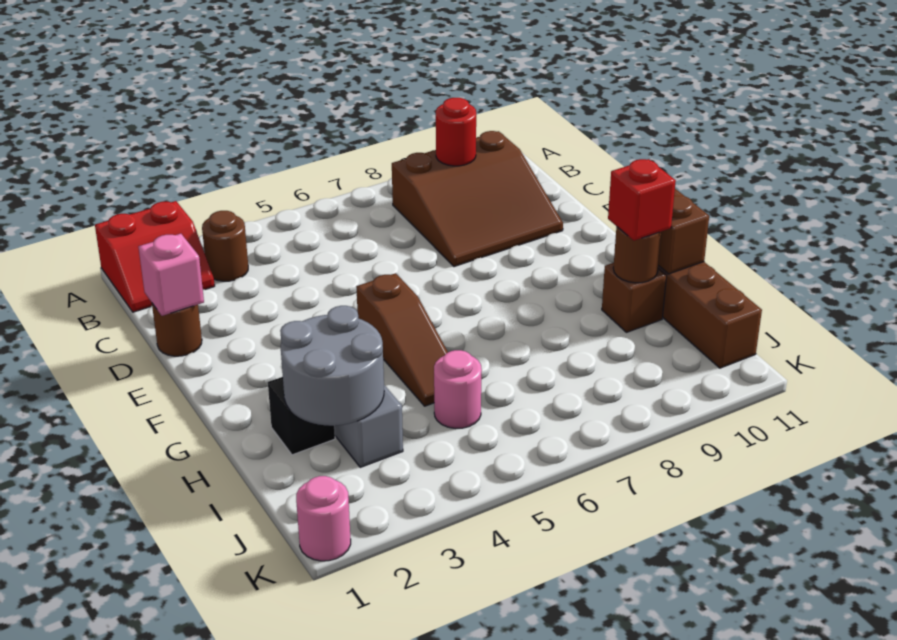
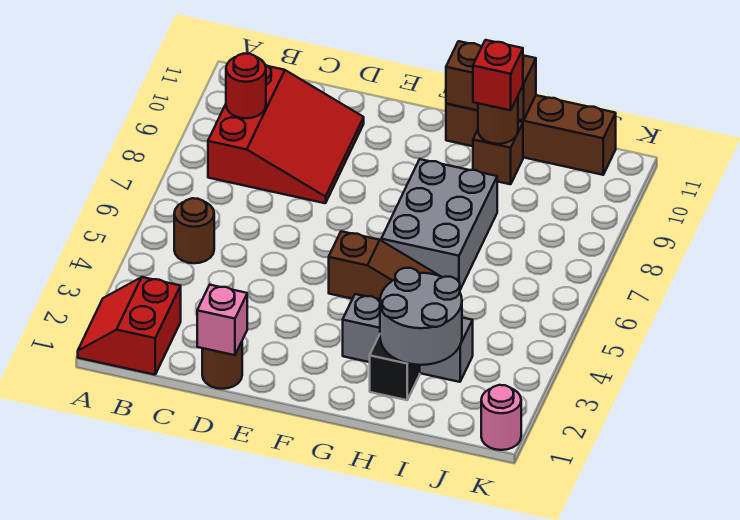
red slope A1:B2 level 1 top A -> red slope A1:B2 level 1 top B
brown round brick B3 level 1 -> brown round brick B5 level 1
brown slope B8:D10 level 1 top B -> red slope B8:D10 level 1 top B
none -> grey brick G6:H8 level 1
pink round brick I5 level 1 -> none

